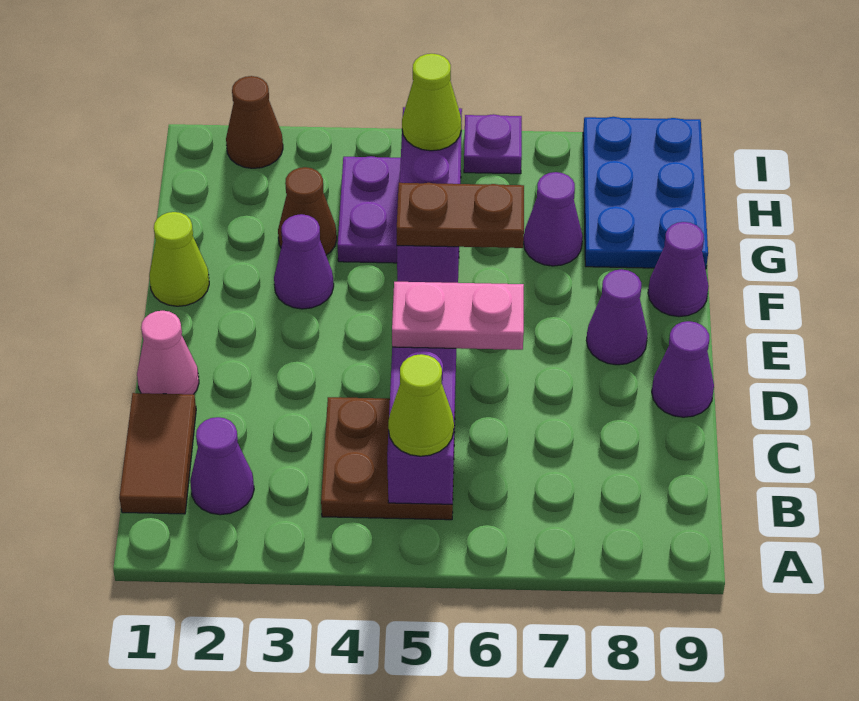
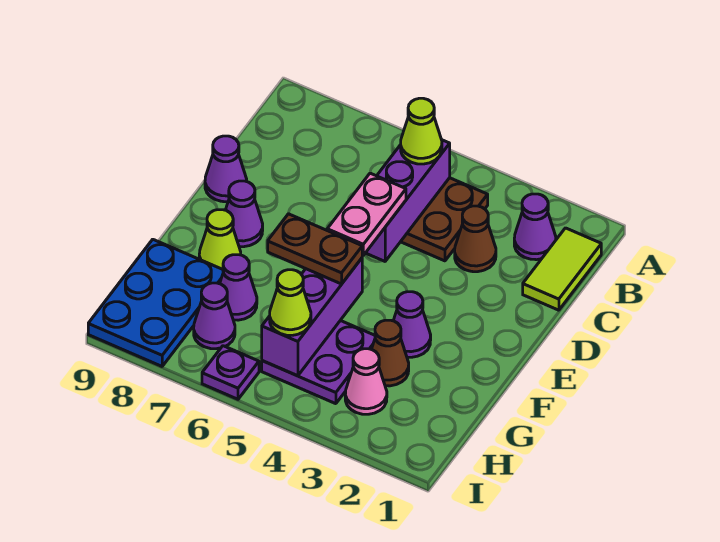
brown tile B1:C1 level 1 -> lime tile B1:C1 level 1
pink cone D1 level 1 -> pink cone H3 level 1
pink plate D5:D6 level 3 -> pink plate D5:E5 level 3
lime cone F1 level 1 -> lime cone F8 level 1
purple cone F9 level 1 -> purple cone H7 level 1
brown cone I2 level 1 -> brown cone C3 level 1

